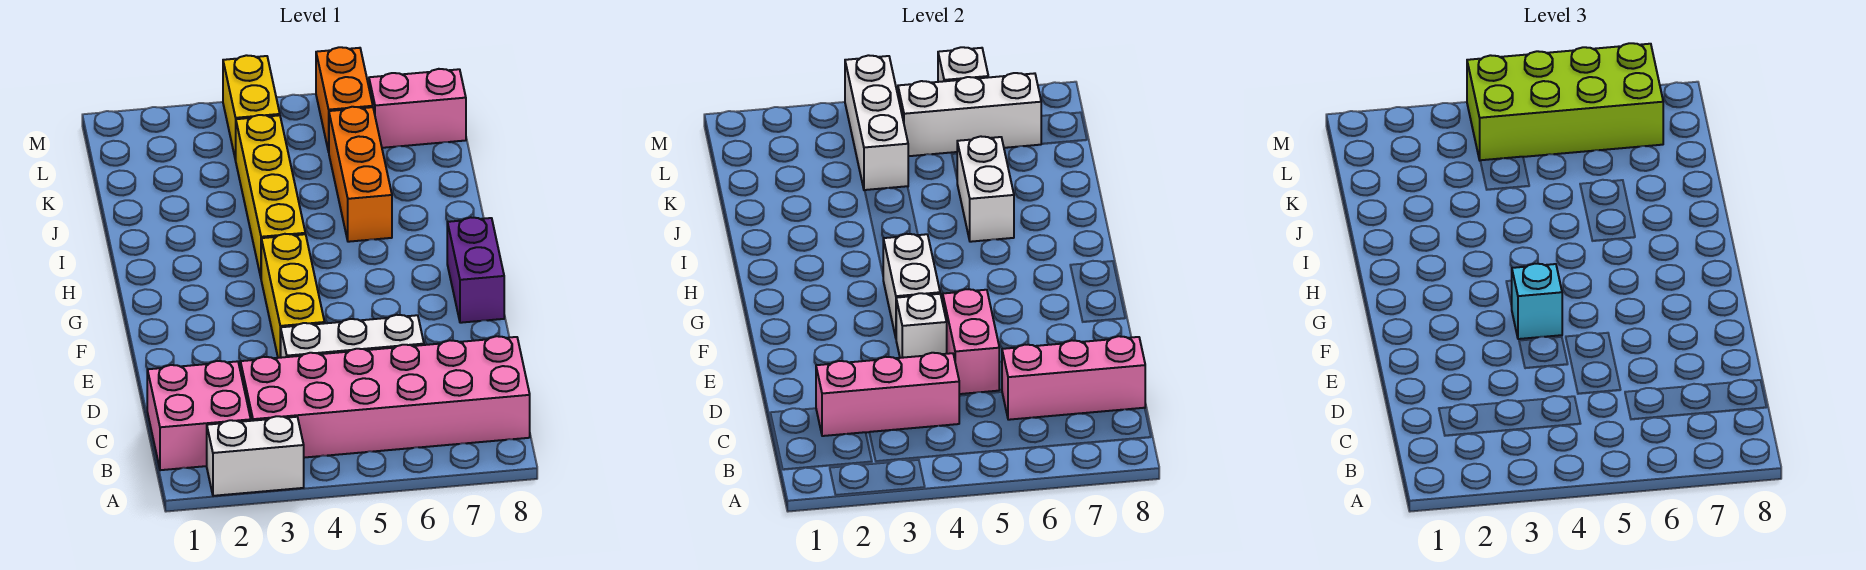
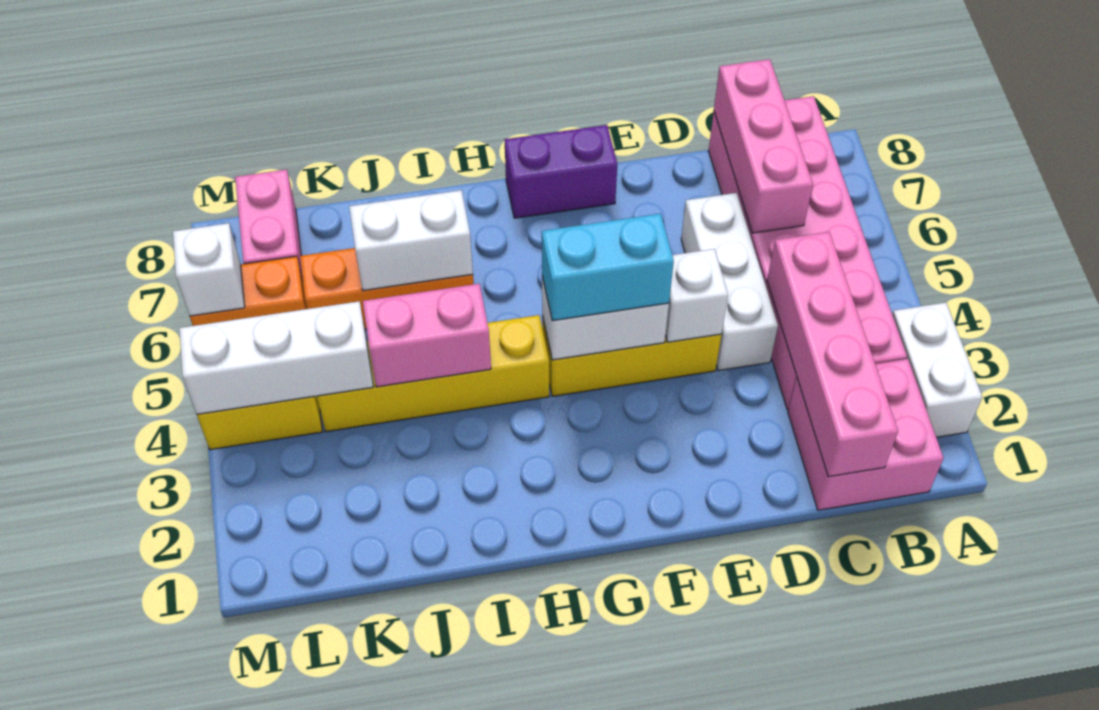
pink brick C2:C4 level 2 -> pink brick C1:C4 level 2
pink brick D5:E5 level 2 -> pink brick I4:J4 level 2
cyan brick F4 level 3 -> cyan brick F4:G4 level 3
lime brick L4:M7 level 3 -> none
white brick L5:L7 level 2 -> none

